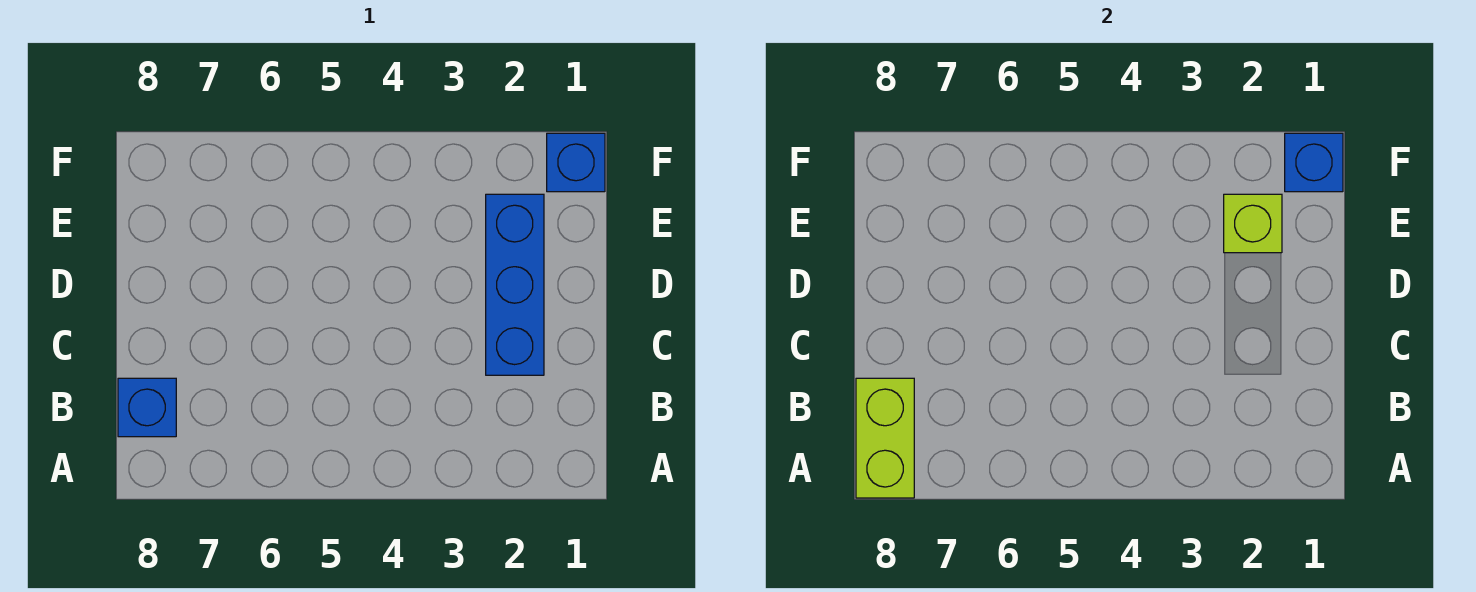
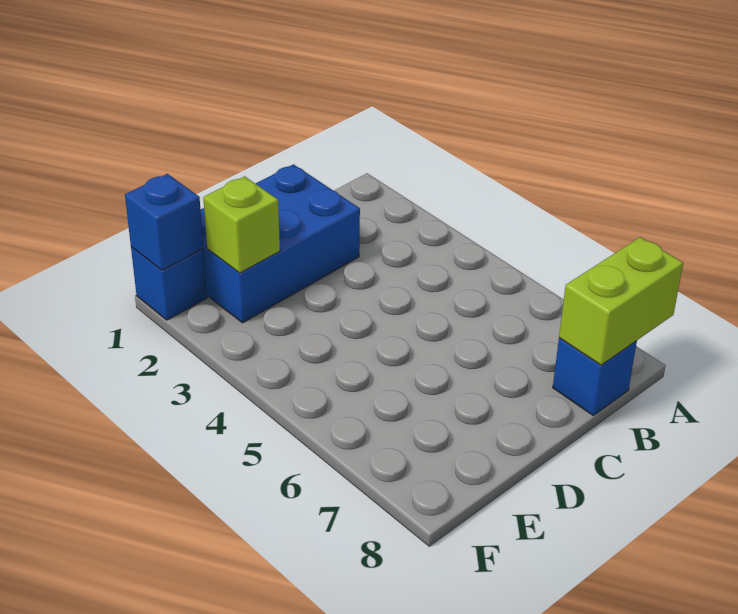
blue brick C2:E2 level 1 -> blue brick C1:E2 level 1

